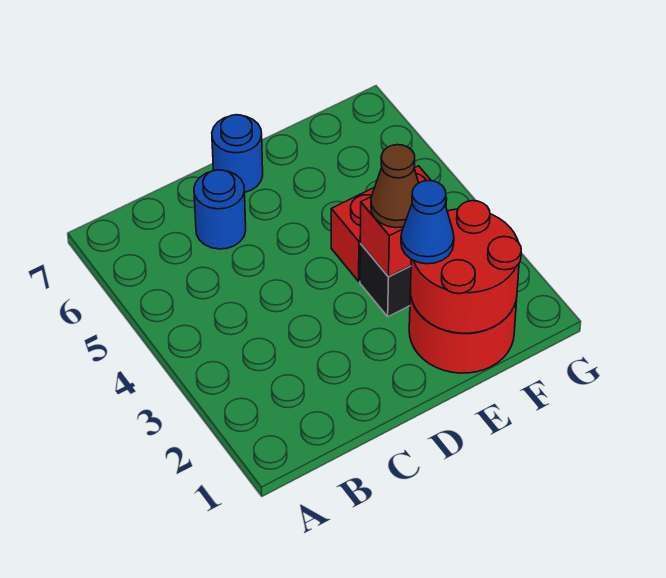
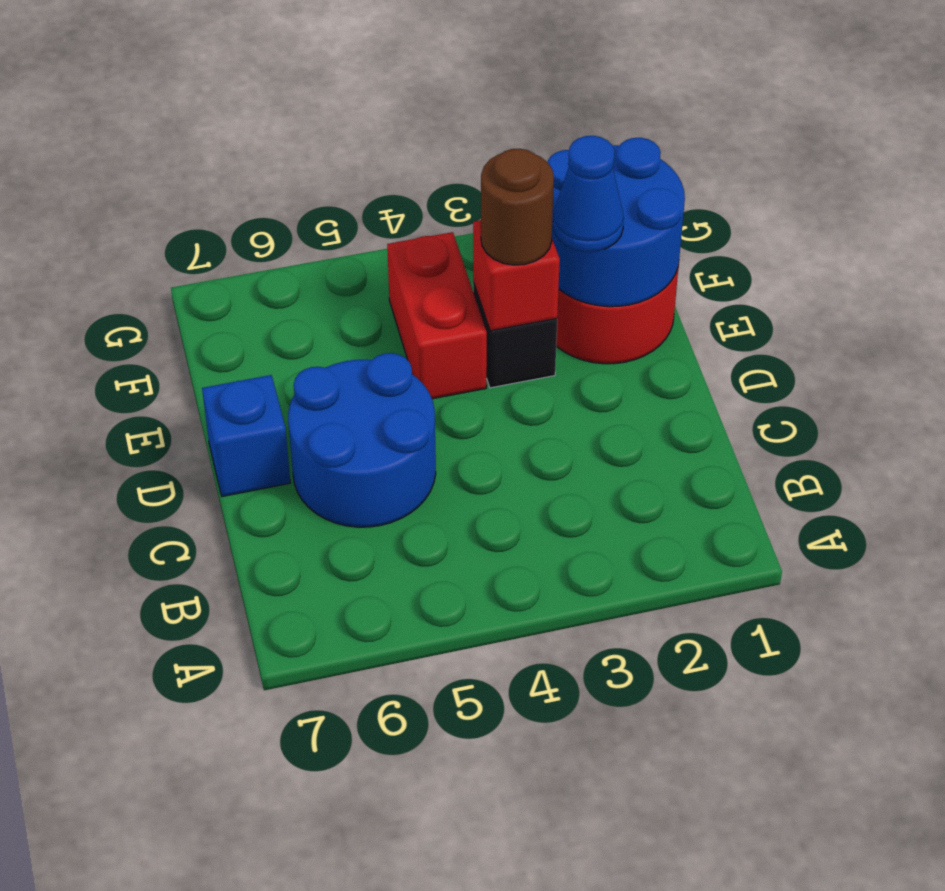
blue round brick C6 level 1 -> blue round brick C5:D6 level 1
blue round brick D7 level 1 -> blue brick D7 level 1
red round brick E1:F2 level 2 -> blue round brick E1:F2 level 2
brown cone E3 level 3 -> brown round brick E3 level 3

